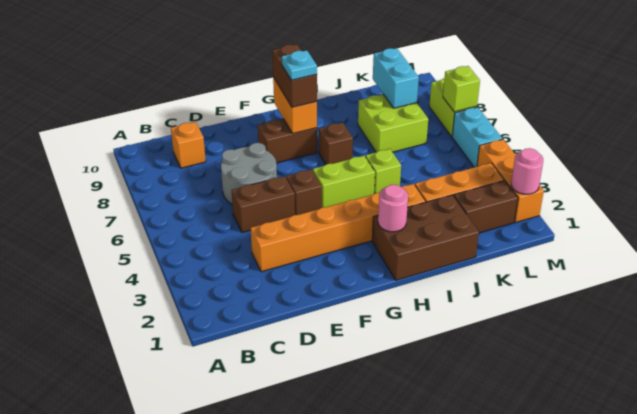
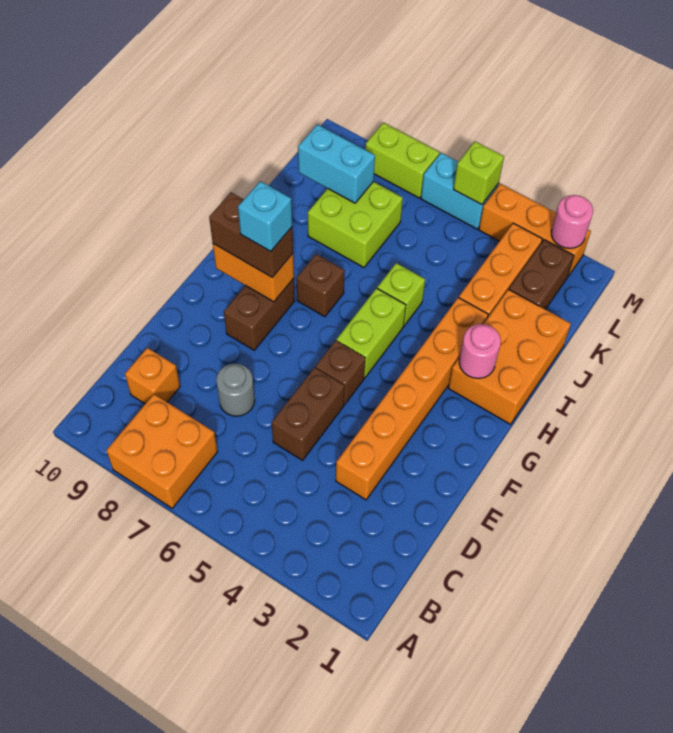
none -> orange brick A7:B8 level 1
grey round brick D6:E7 level 1 -> grey round brick D7 level 1
cyan plate G8 level 4 -> cyan brick G8 level 4
brown brick H1:J2 level 1 -> orange brick H1:J2 level 1
lime brick M7 level 2 -> lime brick M5 level 2

